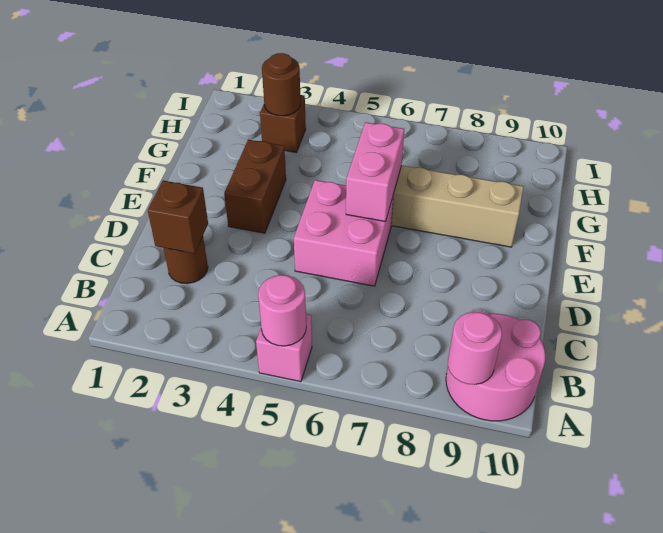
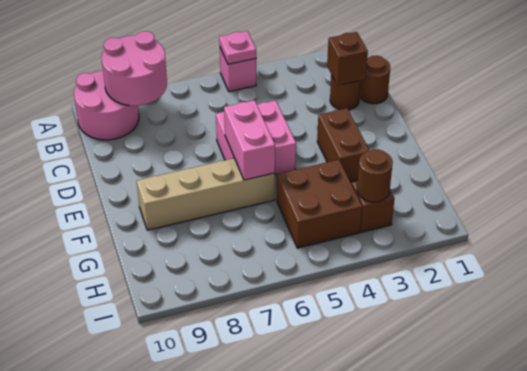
pink round brick A5 level 2 -> pink plate A5 level 2
pink round brick A9 level 2 -> pink round brick A8:B9 level 2
none -> brown round brick C1 level 1
none -> brown brick G4:H5 level 1

